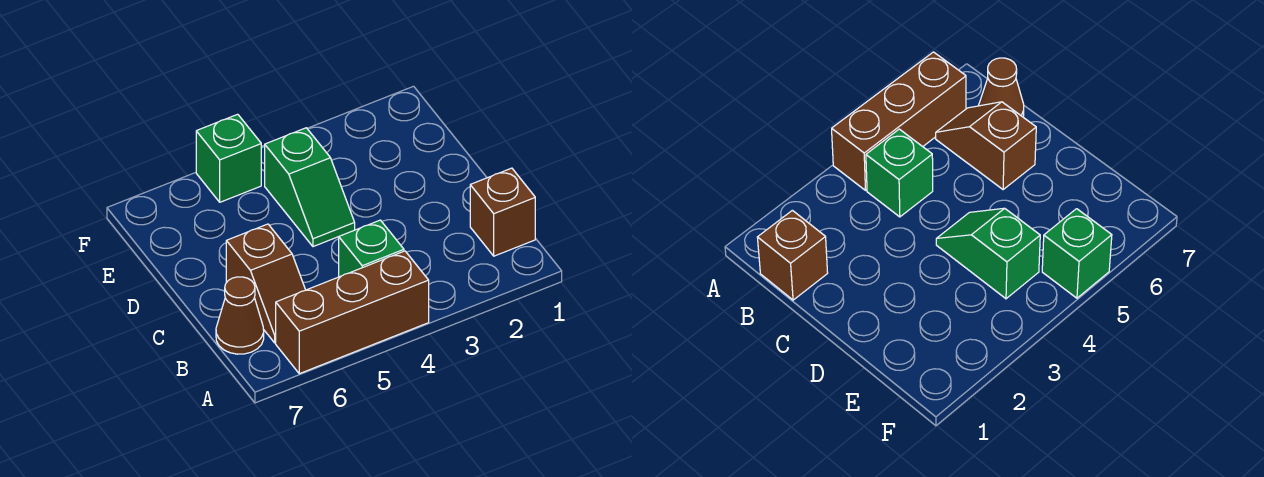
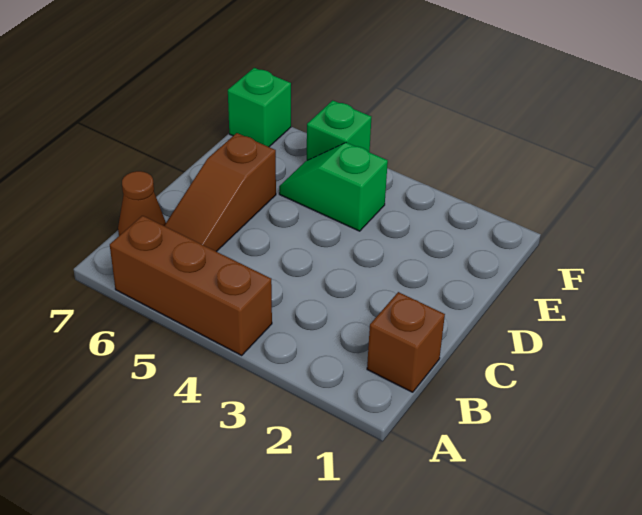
green brick B4 level 1 -> green brick F7 level 1
brown slope B6:C6 level 1 top C -> brown slope B6:D6 level 1 top D
green slope D4:E4 level 1 top E -> green slope E4:E5 level 1 top 4

